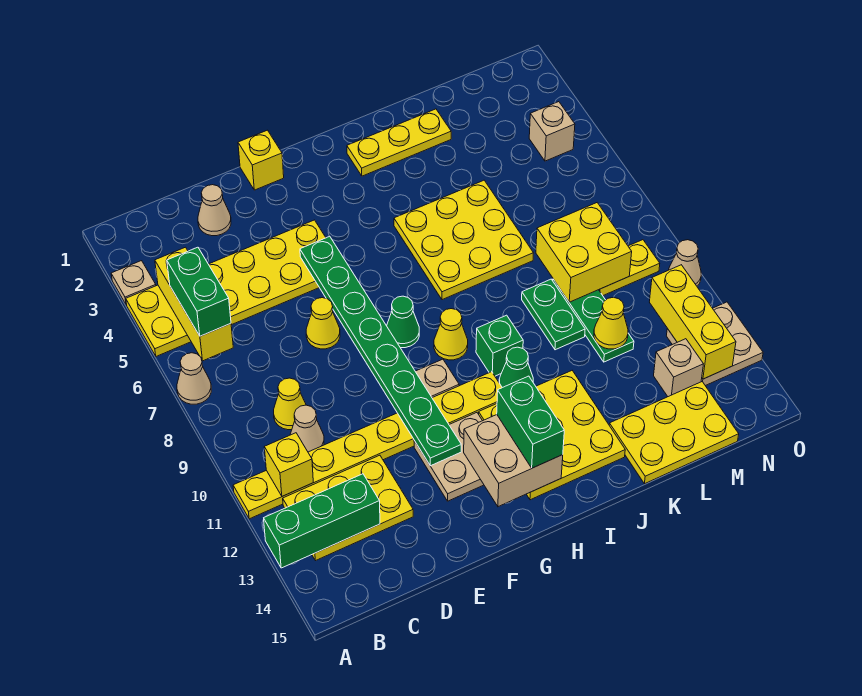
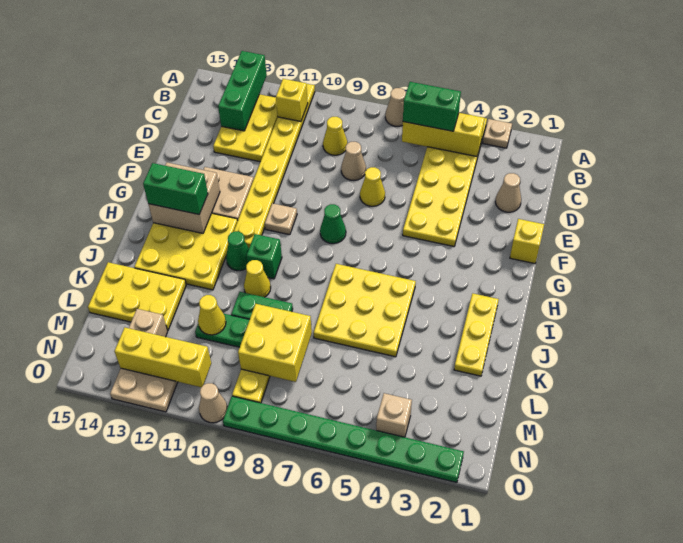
tan cone C10 level 1 -> tan cone D8 level 1
green plate F5:F12 level 2 -> green plate O2:O9 level 1
yellow cone H9 level 1 -> yellow cone J10 level 1
yellow plate K14:M15 level 1 -> yellow plate K13:L15 level 1

